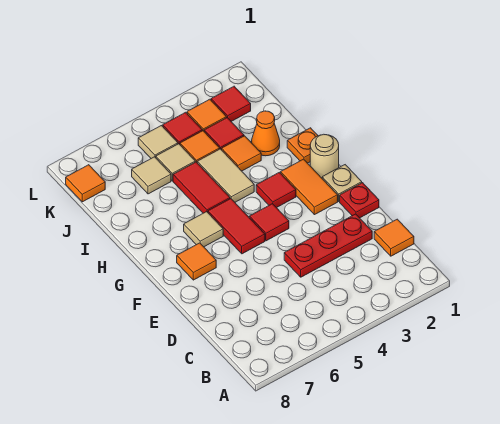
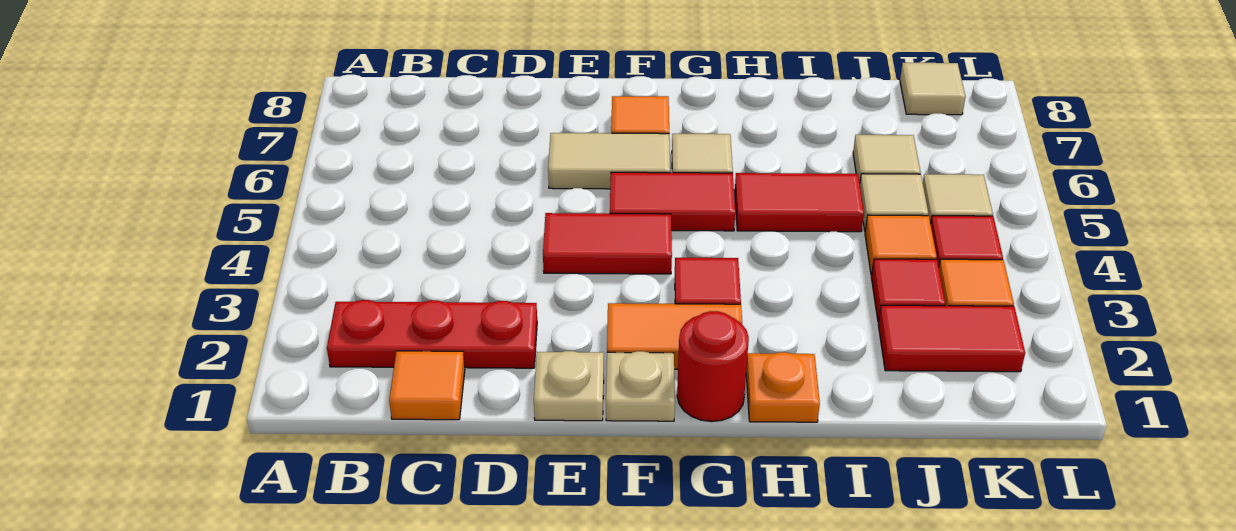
red plate D2:D4 level 1 -> red plate B2:D2 level 1
red plate E1 level 1 -> tan plate E1 level 1
red tile F4 level 1 -> red tile E4:F4 level 1
tan round brick G1 level 1 -> red round brick G1 level 1
tan tile H4:I4 level 1 -> tan tile E6:F6 level 1
orange cone I2 level 1 -> none
orange tile I3 level 1 -> none
red tile K2 level 1 -> red tile J2:K2 level 1
orange tile K8 level 1 -> tan tile K8 level 1

